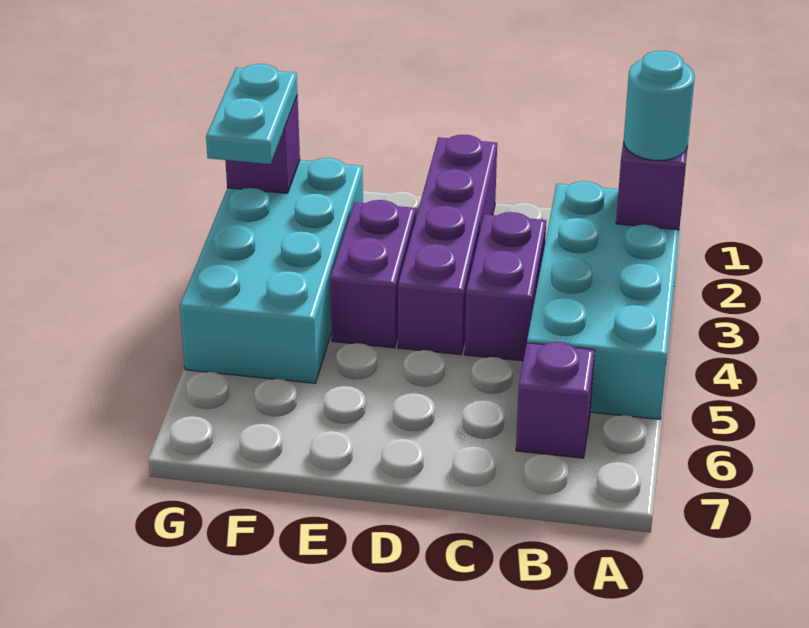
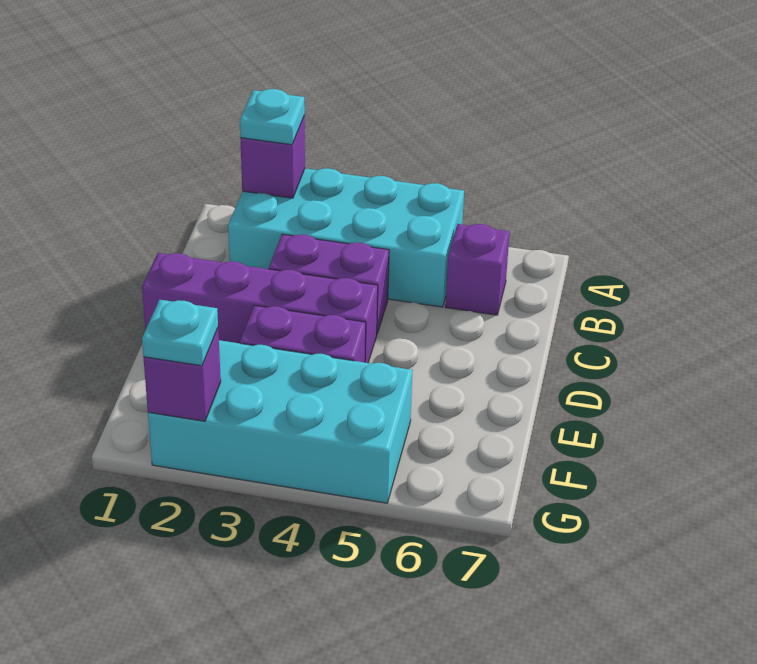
cyan round brick A2 level 3 -> cyan plate A2 level 3
cyan plate G2:G3 level 3 -> cyan plate G2 level 3

